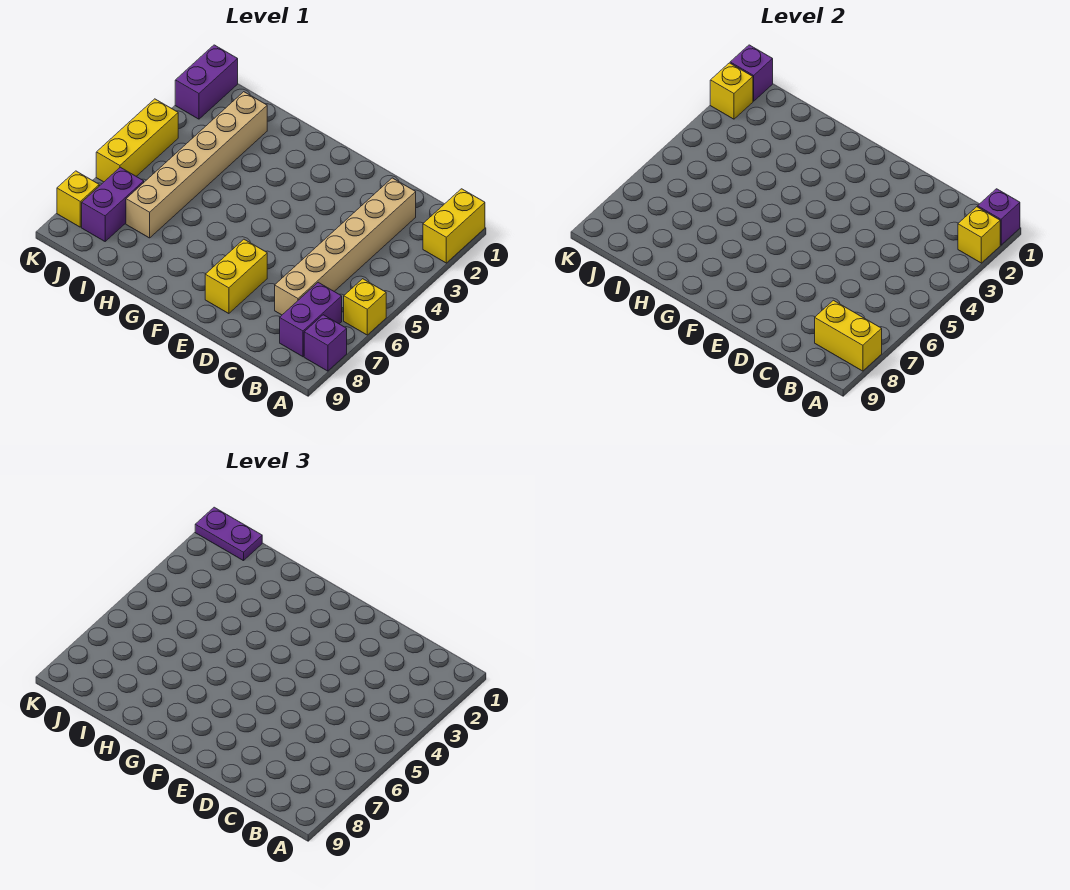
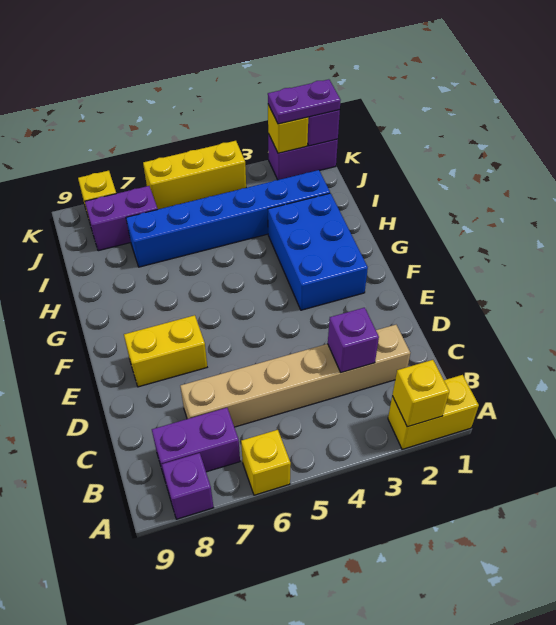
purple brick A1 level 2 -> purple brick C3 level 2
yellow brick A8:B8 level 2 -> none
none -> blue brick F2:H3 level 1
tan brick I2:I7 level 1 -> blue brick I2:I7 level 1
purple plate J1:K1 level 3 -> purple plate K1:K2 level 3

